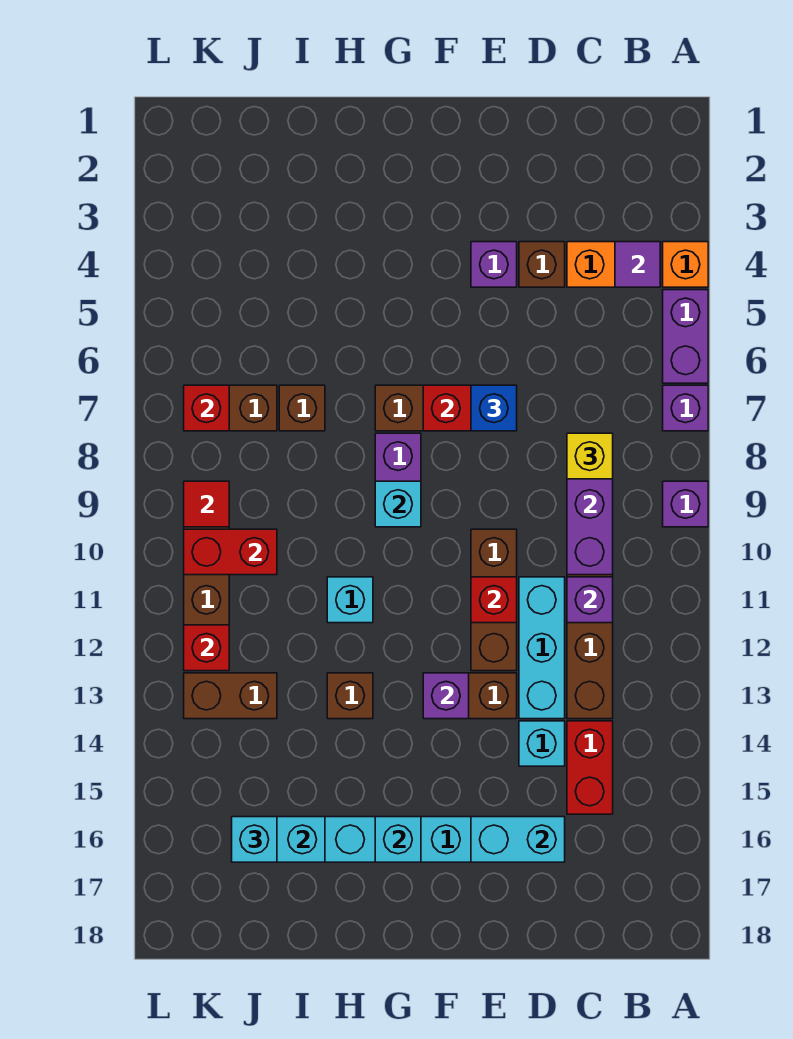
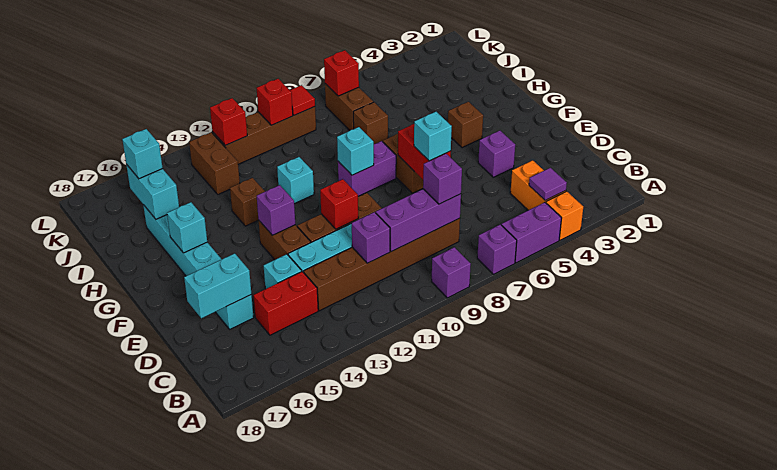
yellow brick C8 level 3 -> purple brick C8 level 3
brown brick D4 level 1 -> brown brick G4 level 1
cyan brick D16:E16 level 2 -> cyan brick D16:D17 level 2
blue brick E7 level 3 -> cyan brick E7 level 3
red brick J10:K10 level 2 -> red brick K10 level 2

